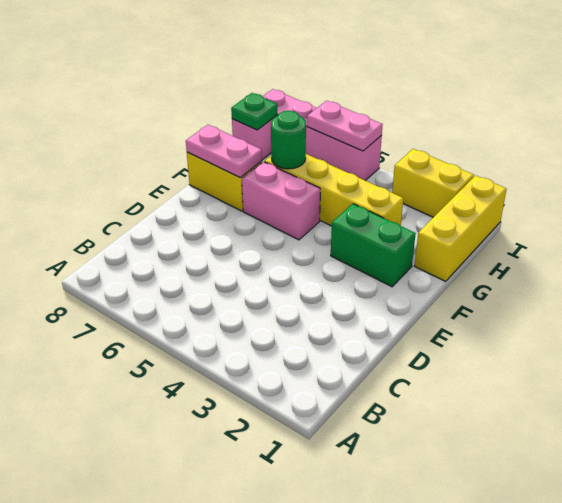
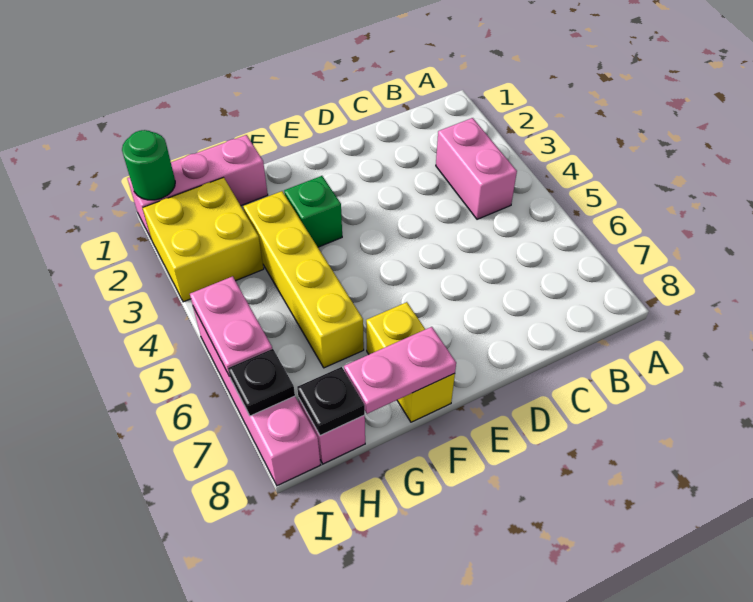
green brick F2:F3 level 1 -> green brick F3 level 1
pink brick F5:F6 level 1 -> pink brick B3:B4 level 1
pink plate F7:F8 level 2 -> pink plate F8:G8 level 2
yellow brick G1:I1 level 1 -> pink brick G1:I1 level 1
green round brick G6 level 2 -> green round brick I1 level 2
green plate H8 level 2 -> black plate H8 level 2
yellow brick I2:I3 level 1 -> yellow brick H2:I3 level 1
none -> black plate I7 level 2

